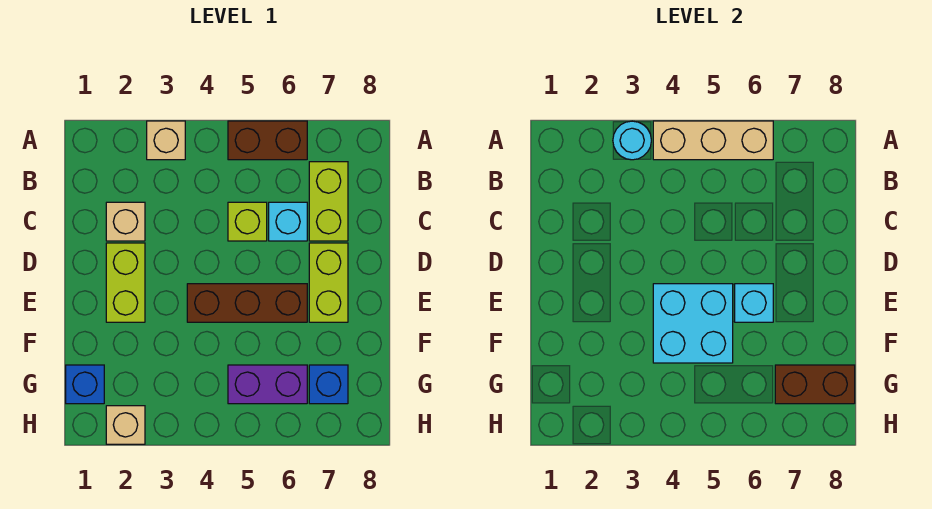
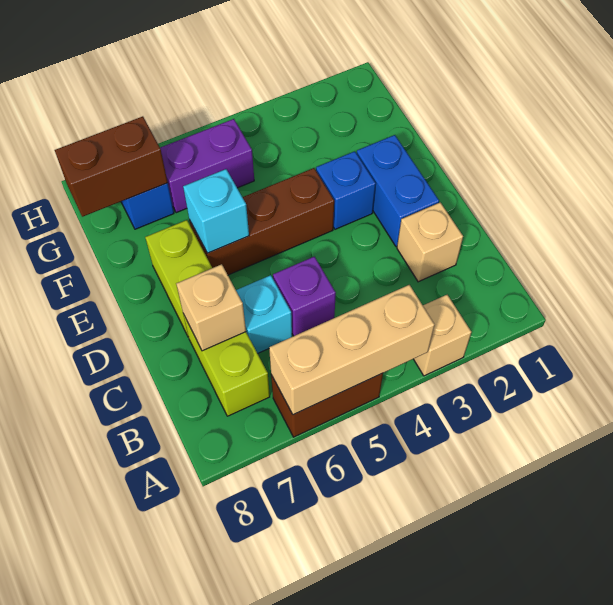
cyan round brick A3 level 2 -> none
lime brick C5 level 1 -> purple brick C5 level 1
lime brick D2:E2 level 1 -> blue brick D2:E2 level 1
cyan brick E4:F5 level 2 -> none
blue brick G1 level 1 -> blue brick E3 level 1
tan brick H2 level 1 -> tan brick C7 level 2

